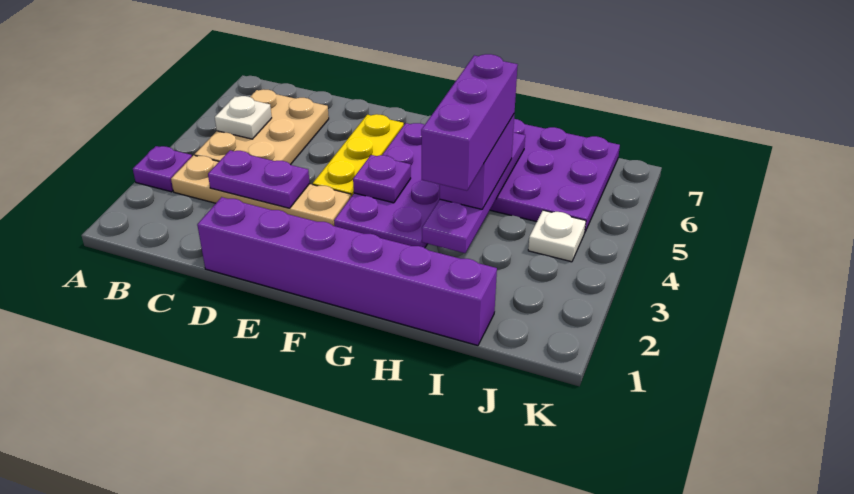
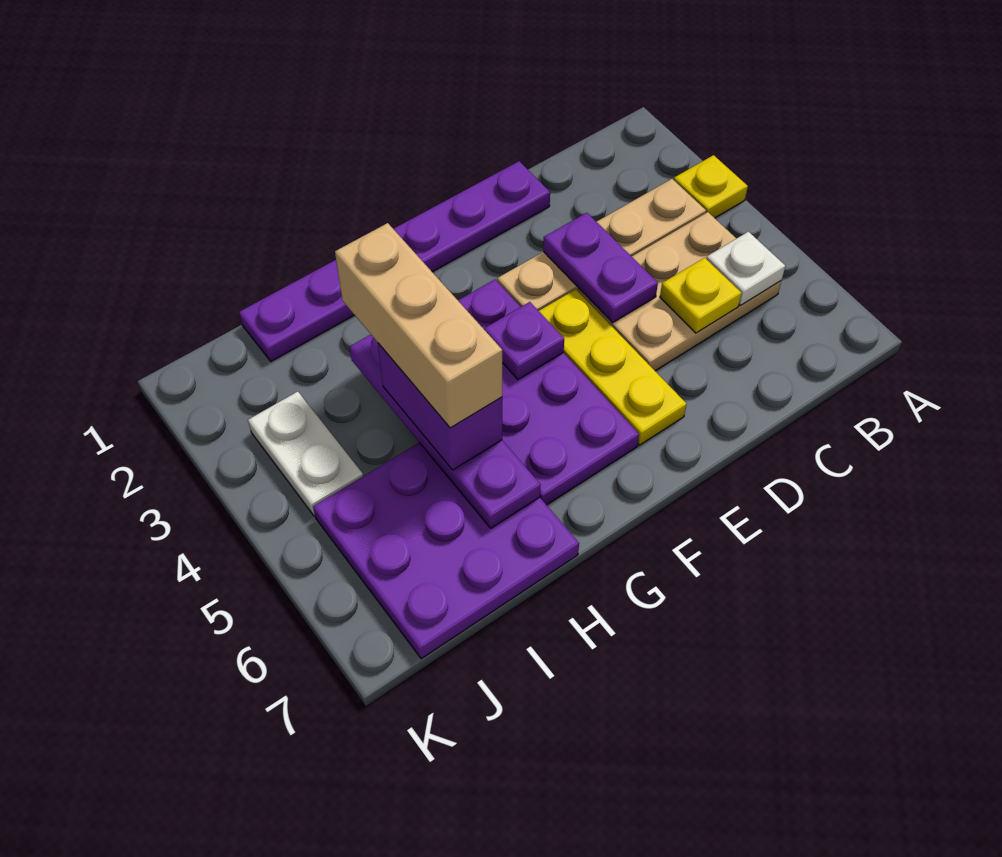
purple plate A3 level 1 -> yellow plate A3 level 1
tan plate B4:C6 level 1 -> tan plate B4:D5 level 1
purple plate C3:D3 level 2 -> purple plate D3:D4 level 2
none -> yellow plate C5 level 2
purple brick D1:I1 level 1 -> purple plate D1:I1 level 1
purple brick H3:H5 level 4 -> tan brick H3:H5 level 4
white plate J4 level 1 -> white plate J3:J4 level 1

